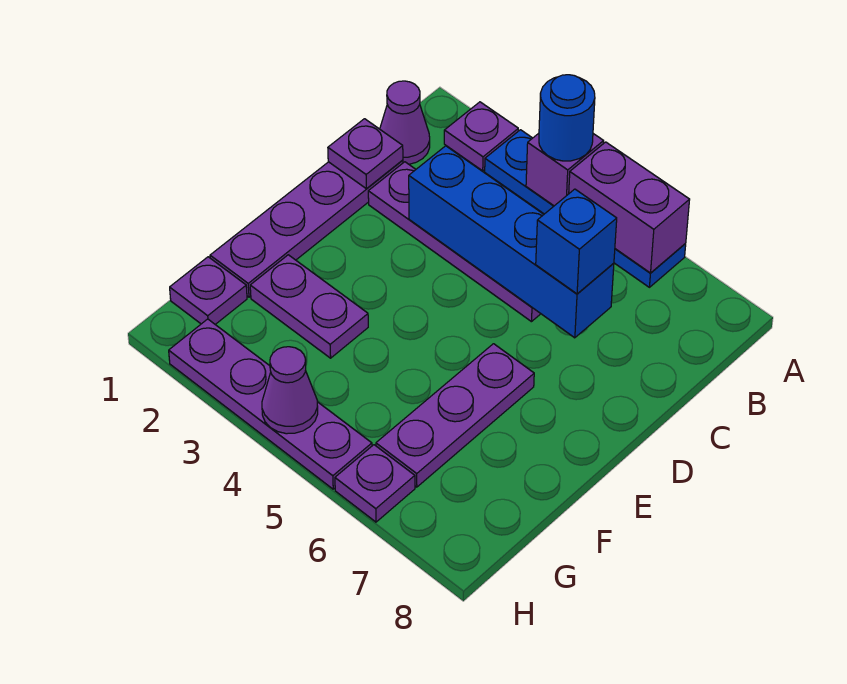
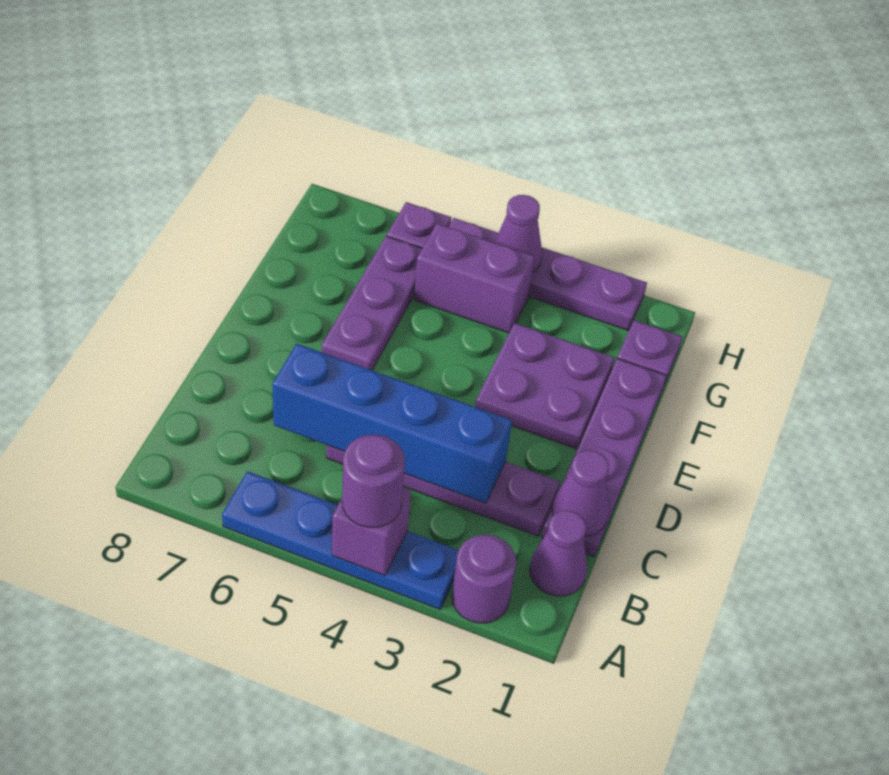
purple plate A2 level 1 -> purple round brick A2 level 1
blue round brick A4 level 3 -> purple round brick A4 level 3
purple brick A5:A6 level 2 -> purple brick G4:G5 level 1
purple plate C1 level 2 -> purple cone C1 level 2
blue brick C6 level 3 -> none
purple plate F2:F3 level 1 -> purple plate E2:F3 level 1

